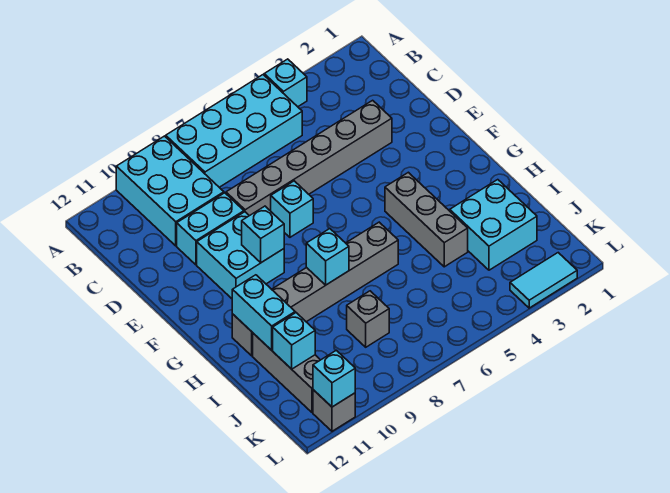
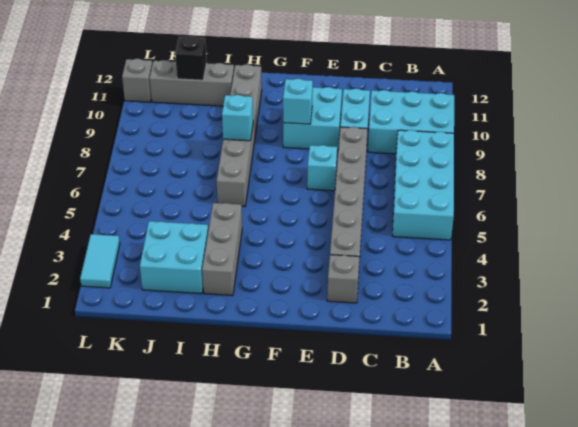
cyan brick A4 level 1 -> none
grey brick G4:I4 level 1 -> grey brick H2:H4 level 1
cyan brick H11:I11 level 2 -> none
grey brick J8 level 1 -> grey brick D2 level 1
cyan brick J11 level 2 -> black brick J11 level 2
cyan brick L11 level 2 -> none

